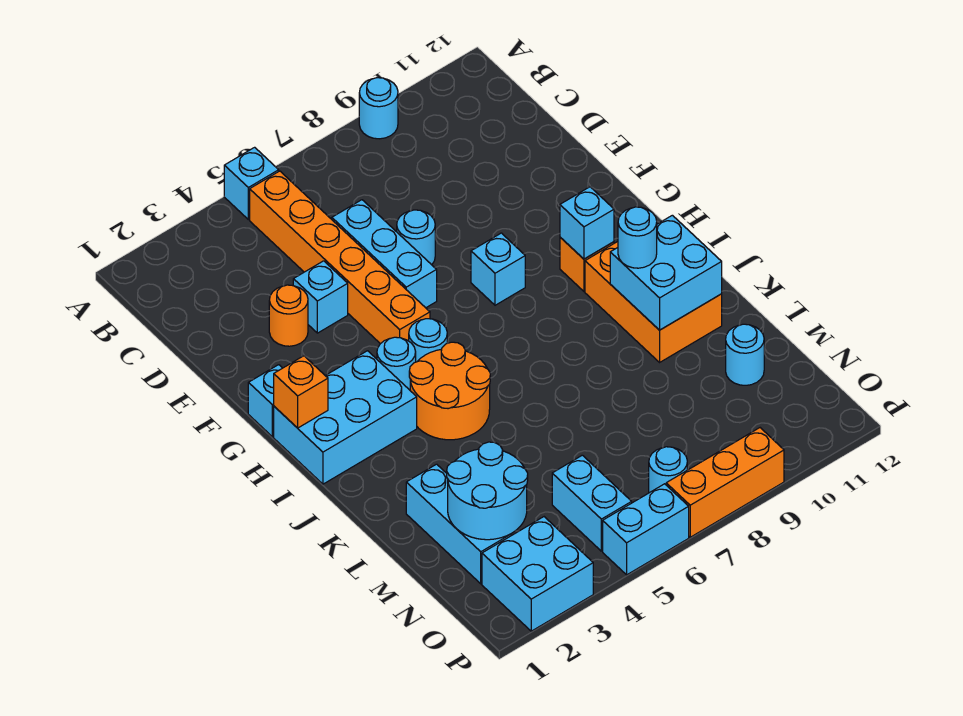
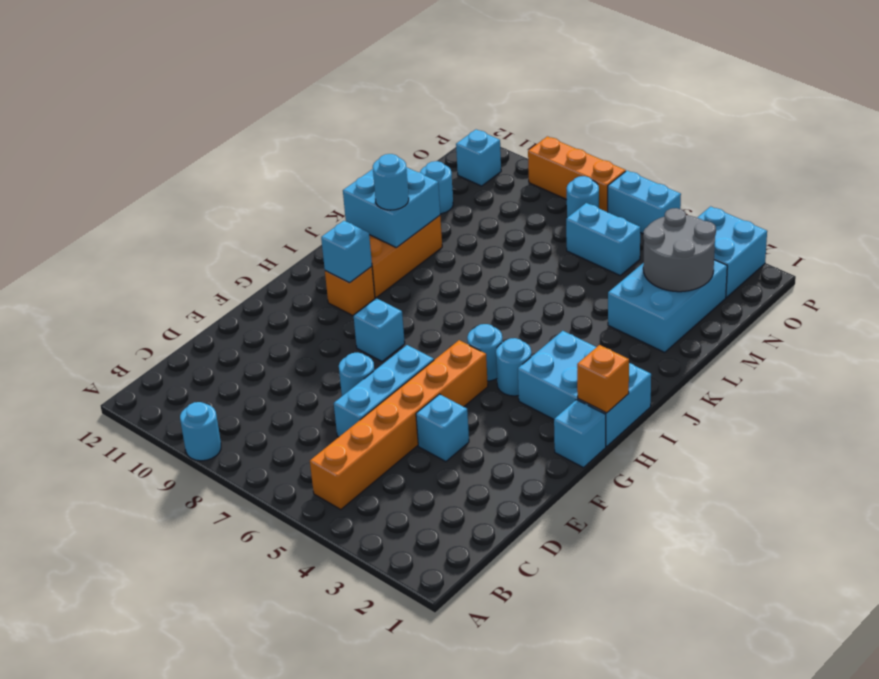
cyan brick A5 level 1 -> cyan brick O11 level 1
orange round brick E3 level 1 -> none
orange round brick I4:J5 level 1 -> none
cyan brick L2:N2 level 1 -> cyan brick L2:N3 level 1
cyan round brick M2:N3 level 2 -> grey round brick M2:N3 level 2
cyan brick N5:O5 level 1 -> cyan brick N5:N6 level 1

